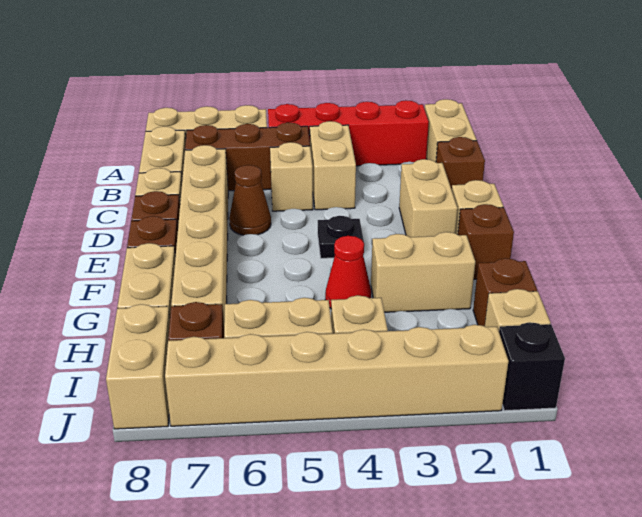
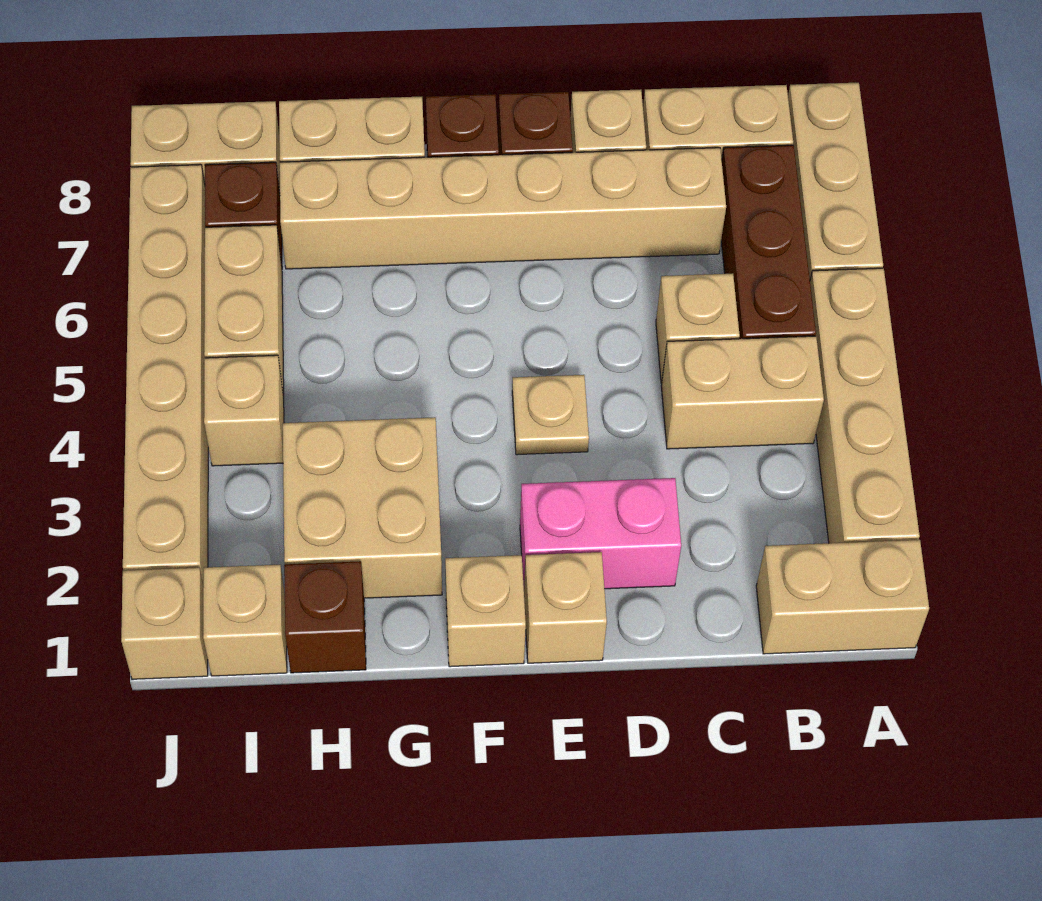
red brick A2:A5 level 1 -> tan brick A2:A5 level 1
brown brick C1 level 1 -> none
tan brick D2:E2 level 1 -> pink brick D2:E2 level 1
brown cone D6 level 1 -> none
black plate E4 level 1 -> tan plate E4 level 1
brown brick F1 level 1 -> tan brick F1 level 1
tan brick G2:G3 level 1 -> tan brick G2:H3 level 1
red cone G4 level 1 -> none
black brick J1 level 1 -> tan brick J1 level 1

